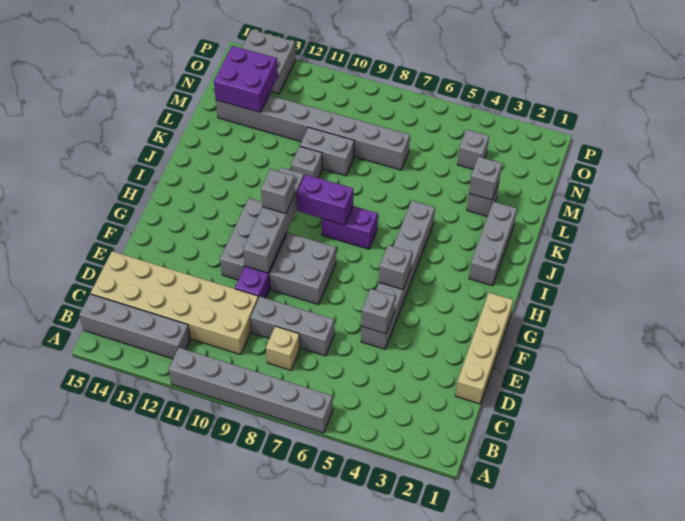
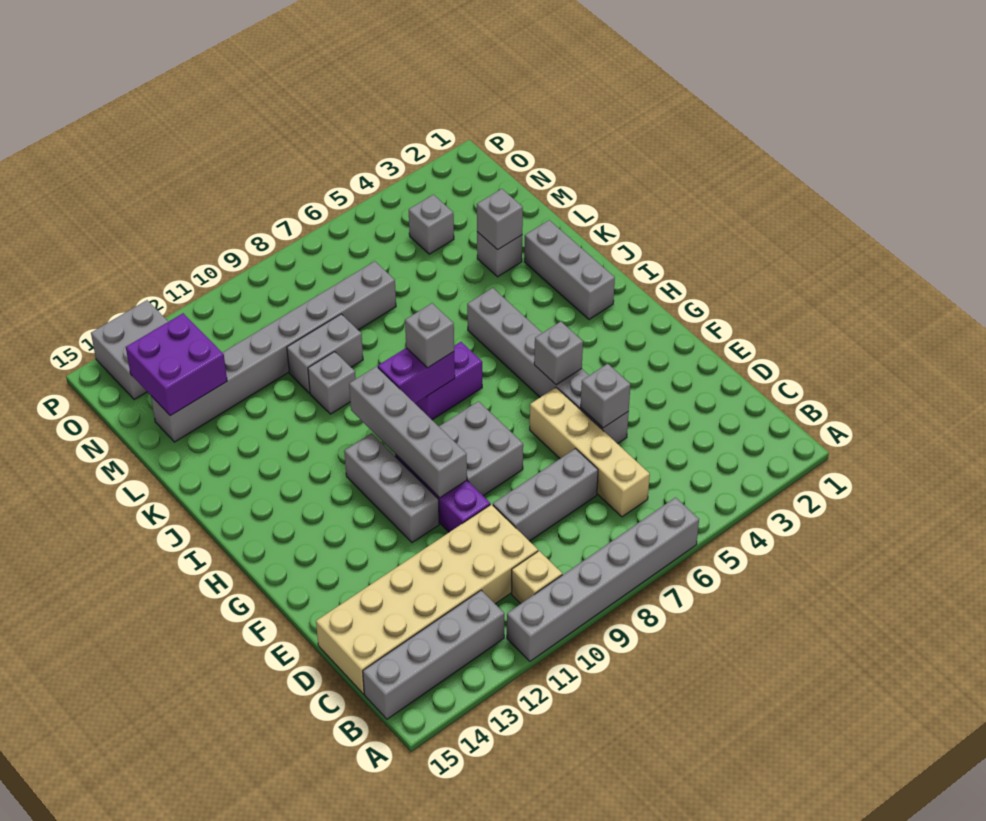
tan brick C8 level 1 -> tan brick B10 level 1
tan brick D1:G1 level 1 -> tan brick C6:F6 level 1
grey brick H10 level 3 -> grey brick I8 level 3

